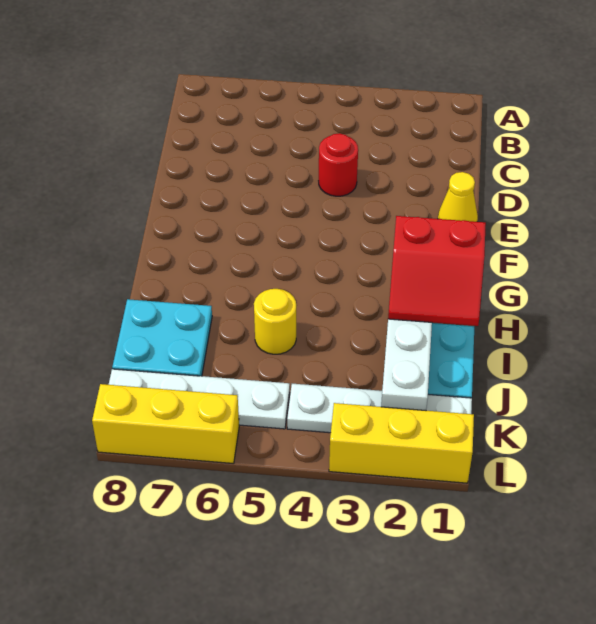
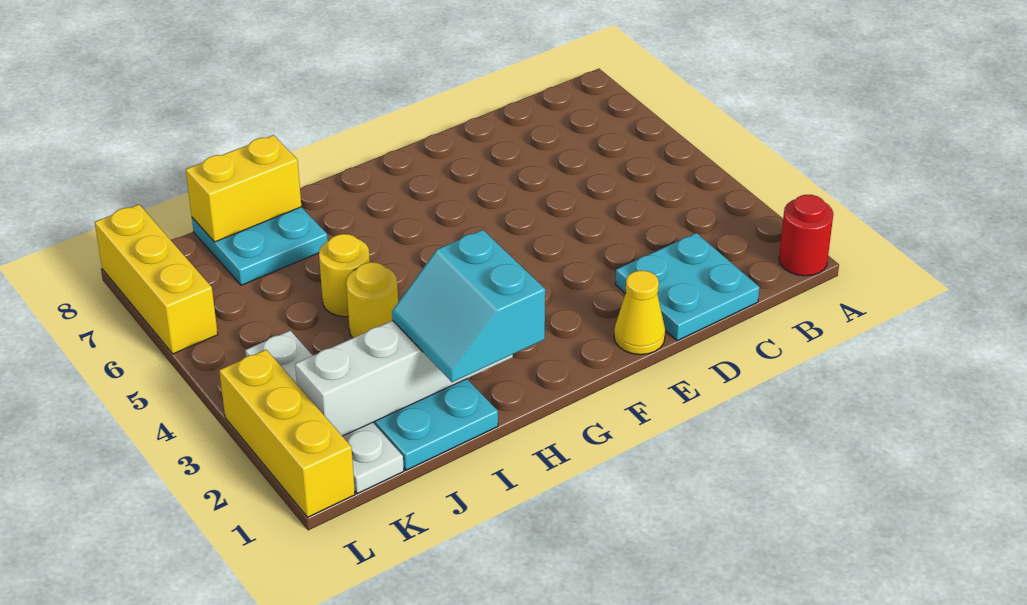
none -> cyan plate C1:D2 level 1
red round brick D4 level 1 -> red round brick A1 level 1
red slope H1:I2 level 3 top H -> cyan slope H1:I2 level 3 top H
none -> yellow round brick I4 level 1
none -> yellow brick I8:J8 level 2
white plate K5:K8 level 1 -> none

